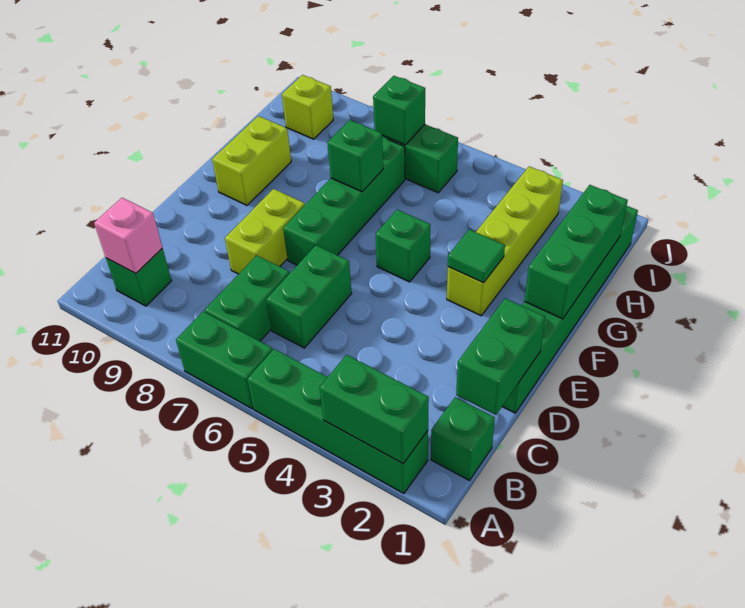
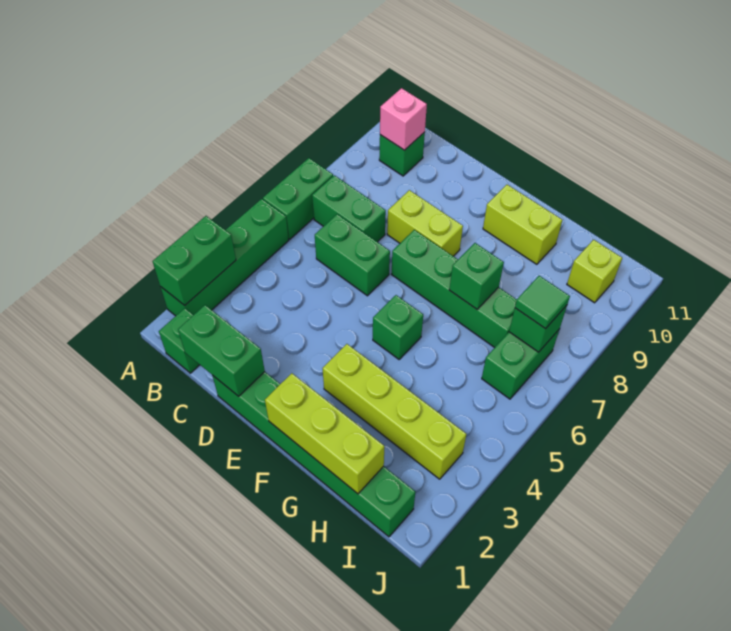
green brick F1:H1 level 2 -> lime brick F1:H1 level 2
green tile F3 level 2 -> green tile I7 level 3

